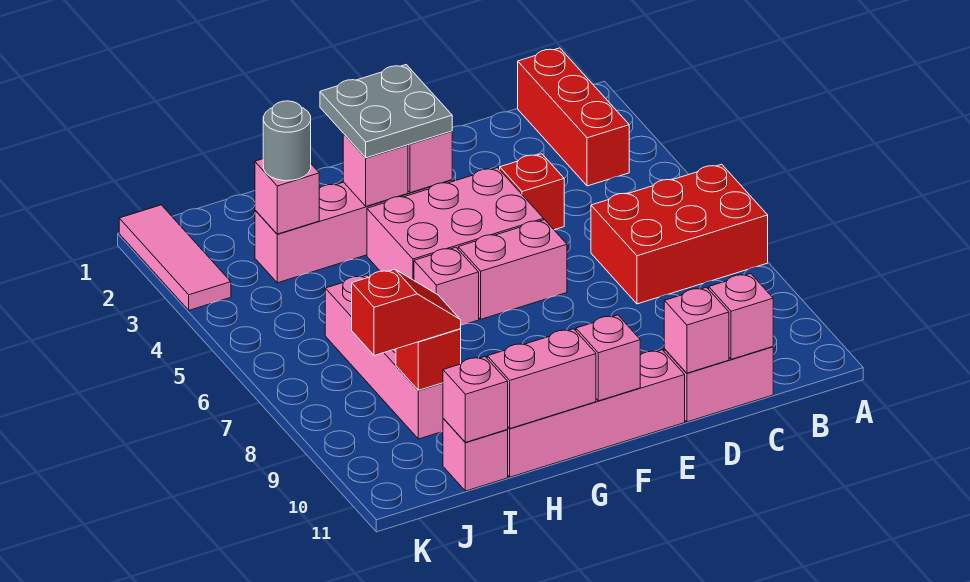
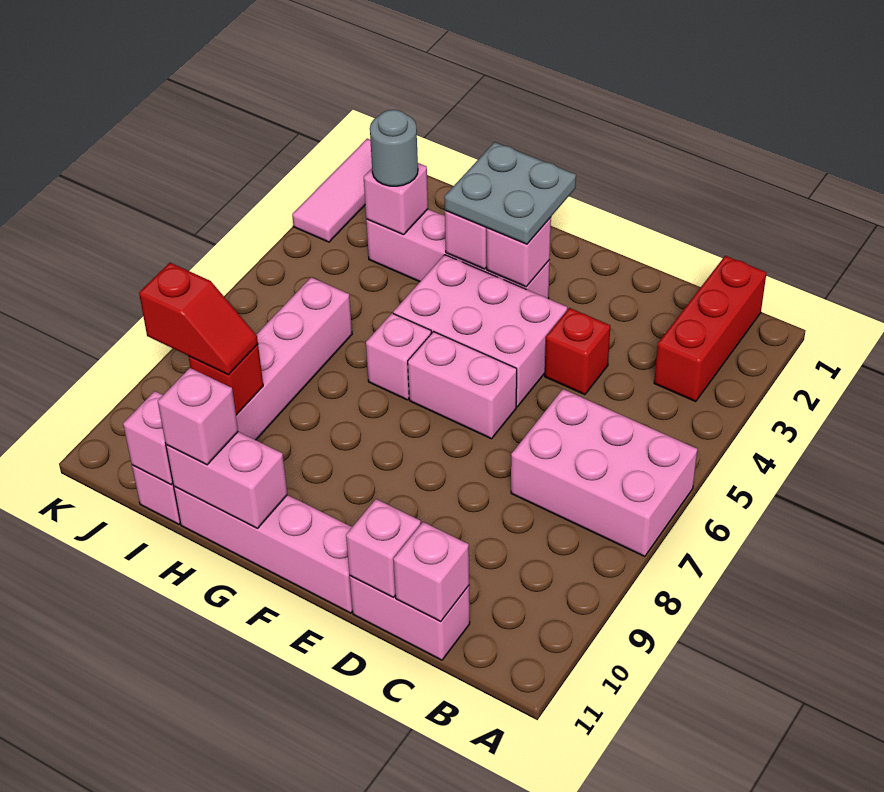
red brick A6:C7 level 1 -> pink brick A6:C7 level 1
pink brick F11 level 2 -> pink brick H11 level 3

